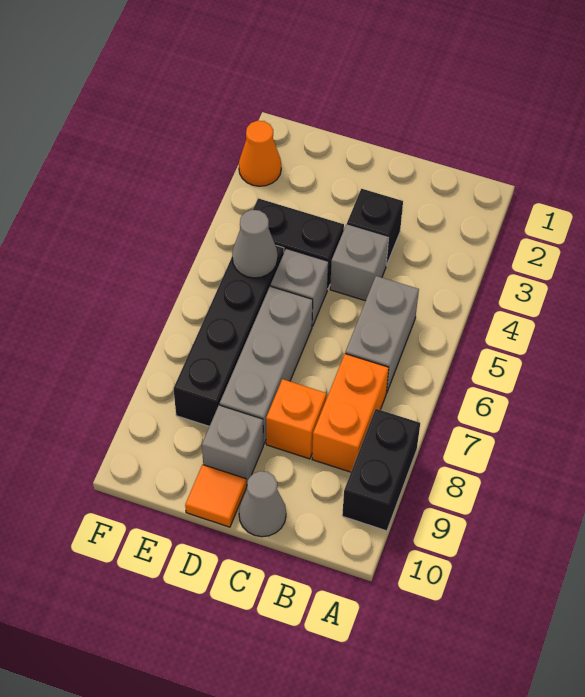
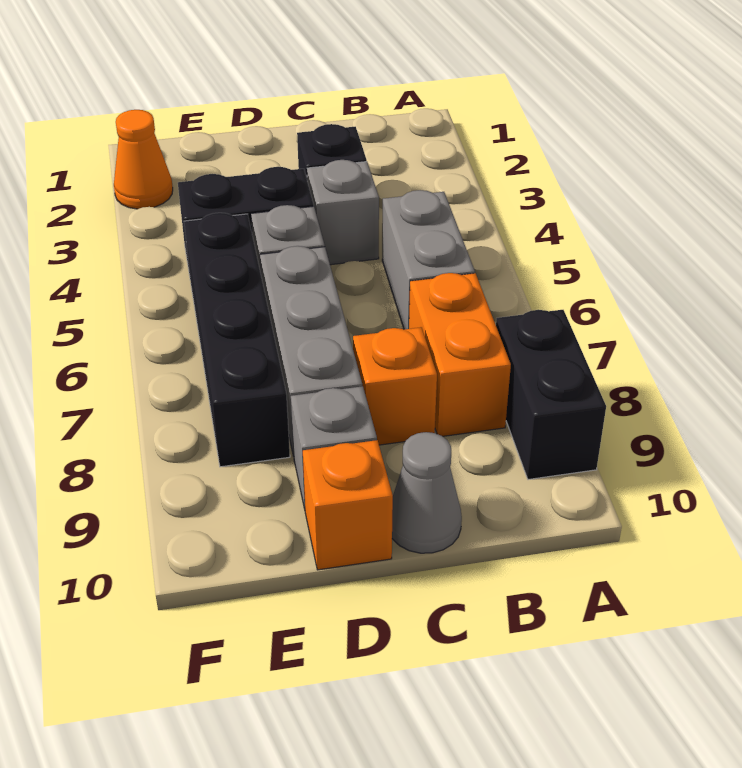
orange tile D10 level 1 -> orange brick D10 level 1
grey cone E5 level 2 -> none

